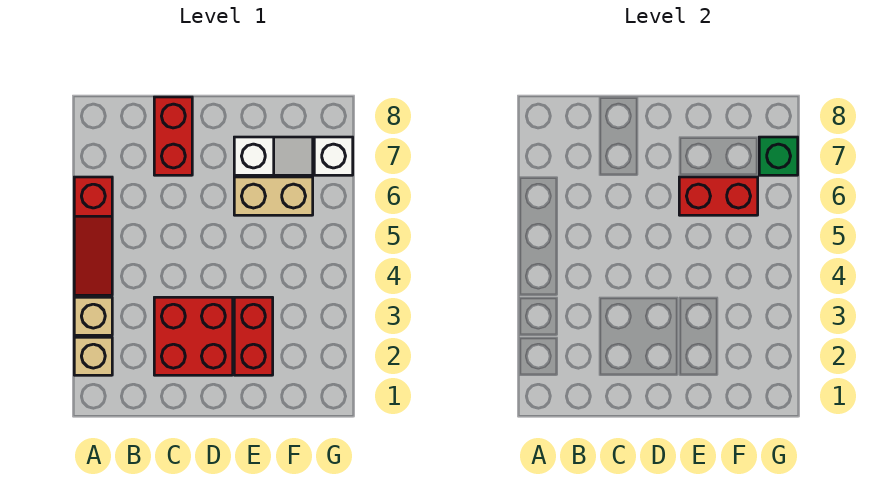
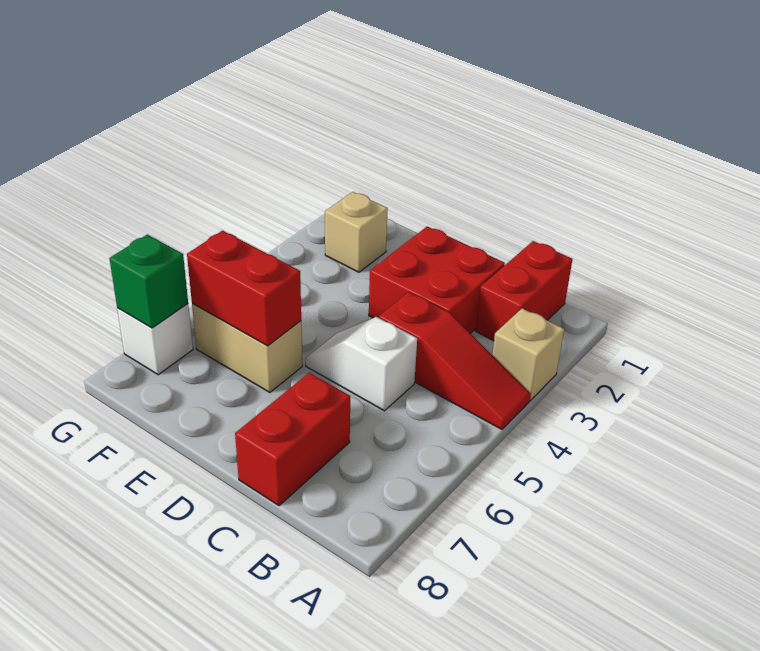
tan brick A2 level 1 -> tan brick F2 level 1
red slope A4:A6 level 1 top 6 -> red slope A4:C4 level 1 top C
red brick E2:E3 level 1 -> red brick B1:B2 level 1
white slope E7:F7 level 1 top E -> white slope C5:D5 level 1 top C

